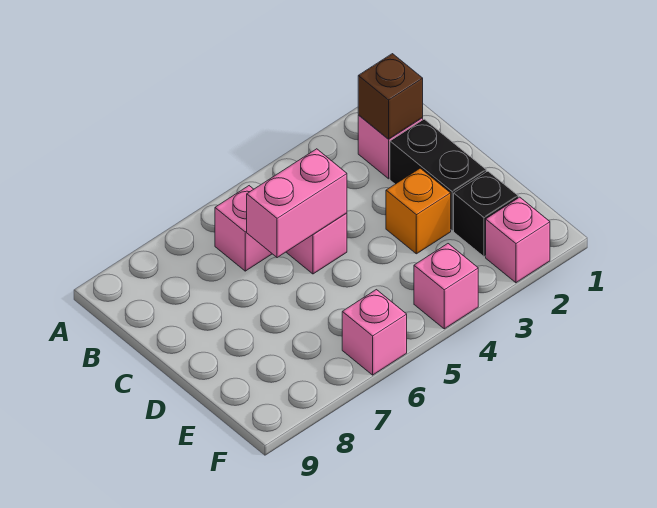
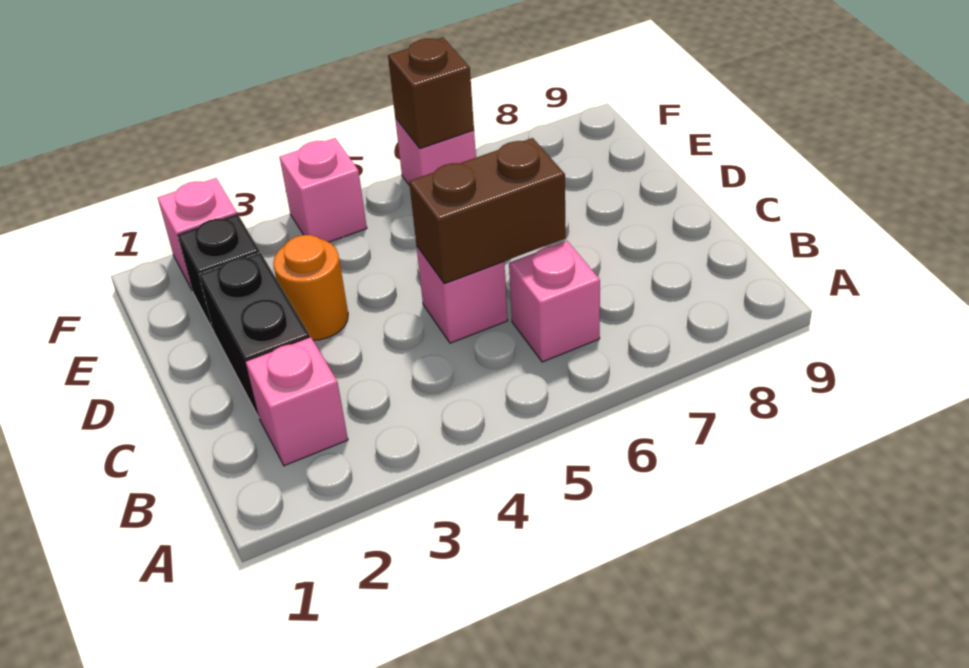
brown brick B2 level 2 -> brown brick F6 level 2
pink brick C5:C6 level 2 -> brown brick C5:C6 level 2
orange brick D3 level 1 -> orange round brick D3 level 1

